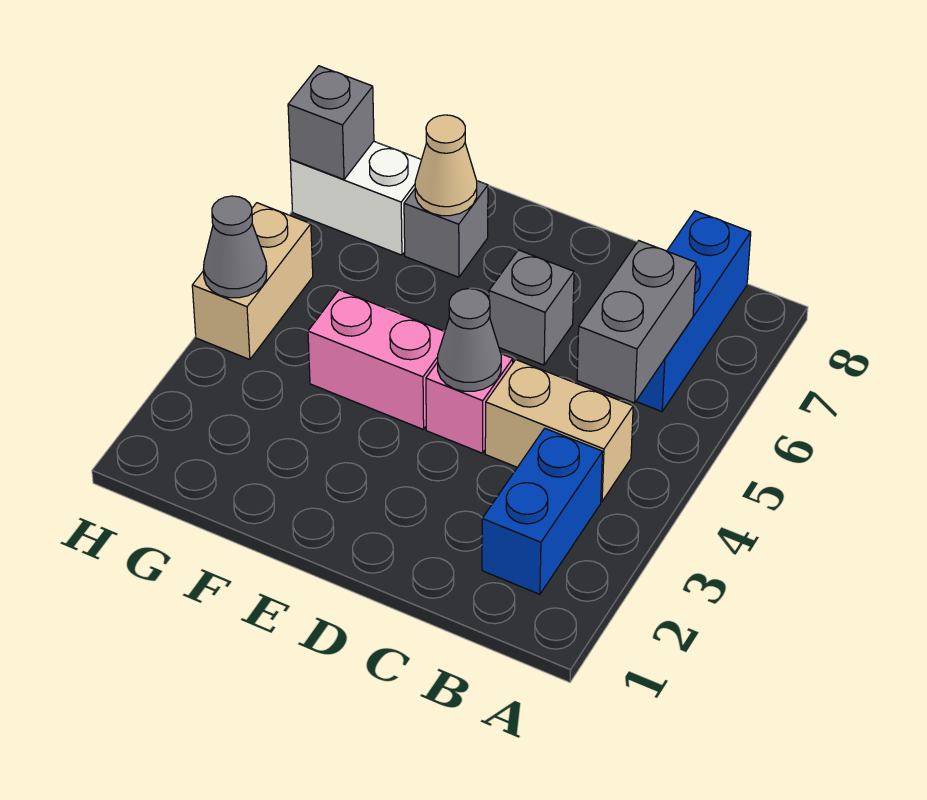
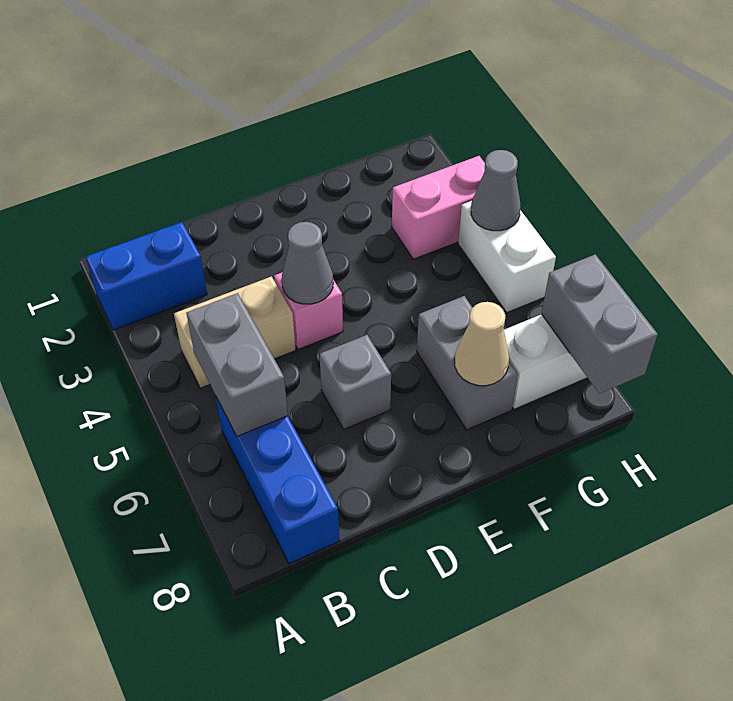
blue brick B2:B3 level 1 -> blue brick A2:B2 level 1
pink brick E4:F4 level 1 -> pink brick G3:H3 level 1
grey brick F7 level 1 -> grey brick F6:F7 level 1
tan brick H4:H5 level 1 -> white brick H4:H5 level 1
grey brick H7 level 2 -> grey brick H7:H8 level 2

